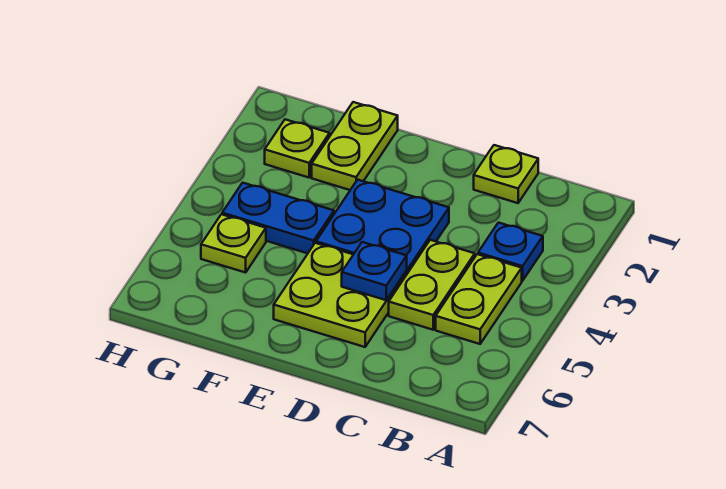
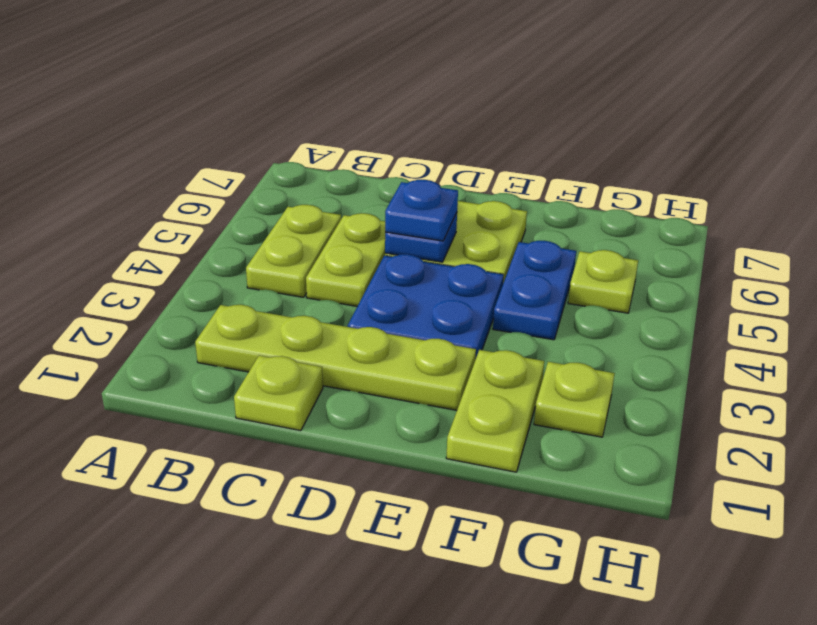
none -> lime plate B2:E2 level 1
blue plate B3 level 1 -> blue plate D5 level 3
blue plate F4:G4 level 1 -> blue plate F4:F5 level 1

